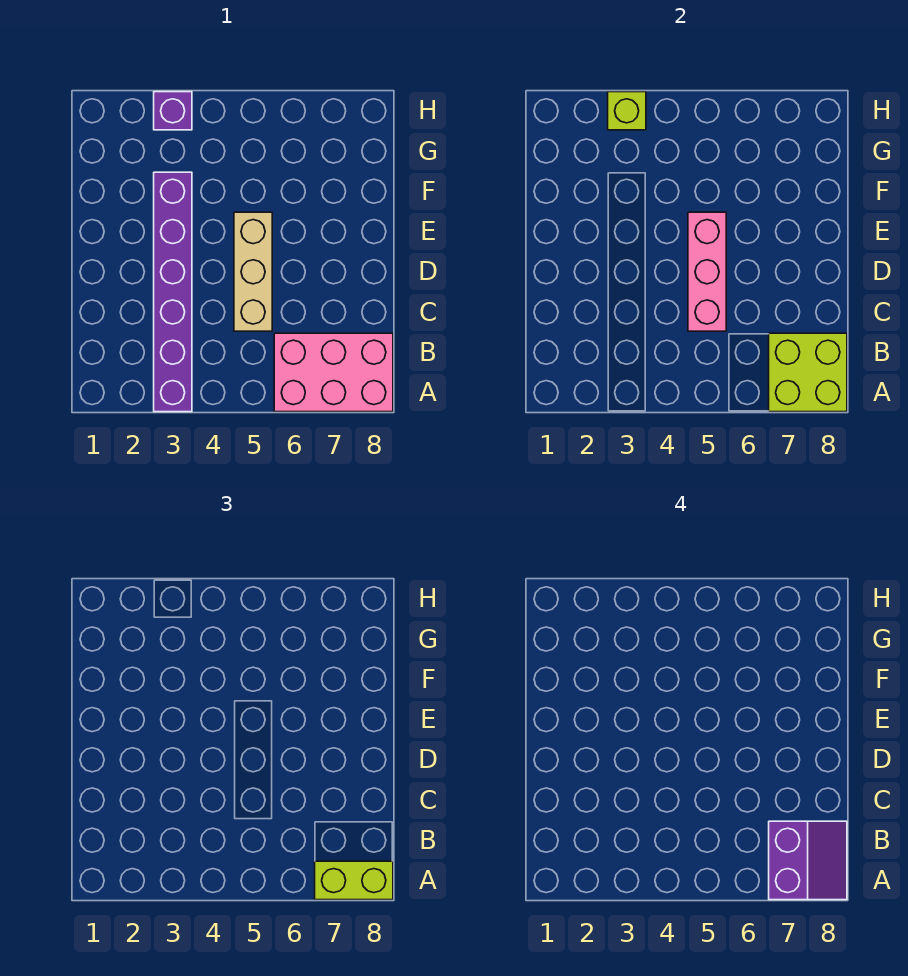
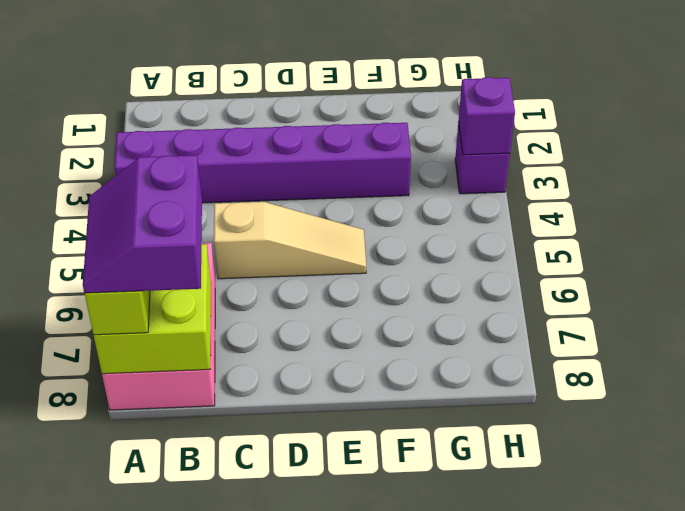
purple slope A7:B8 level 4 top 7 -> purple slope A7:B8 level 4 top B
tan brick C5:E5 level 1 -> tan slope C5:E5 level 1 top C
pink brick C5:E5 level 2 -> none
lime brick H3 level 2 -> purple brick H3 level 2

